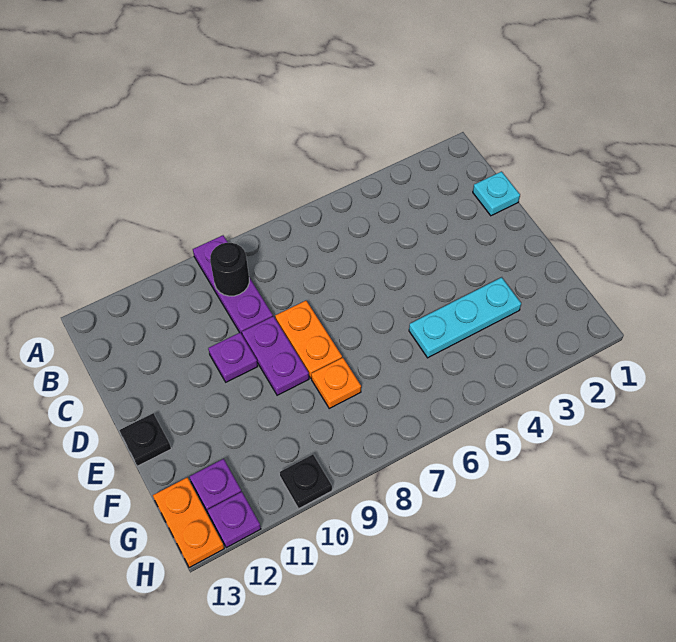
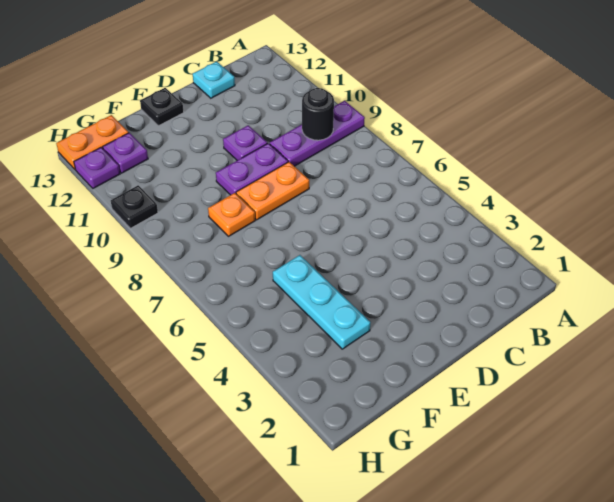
cyan plate C1 level 1 -> cyan plate C13 level 1

